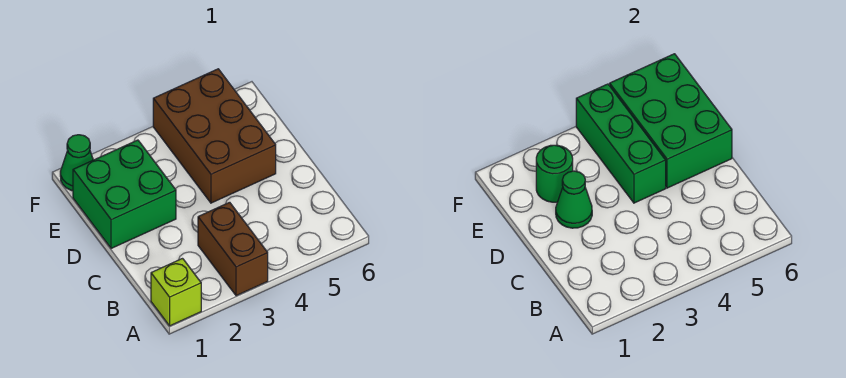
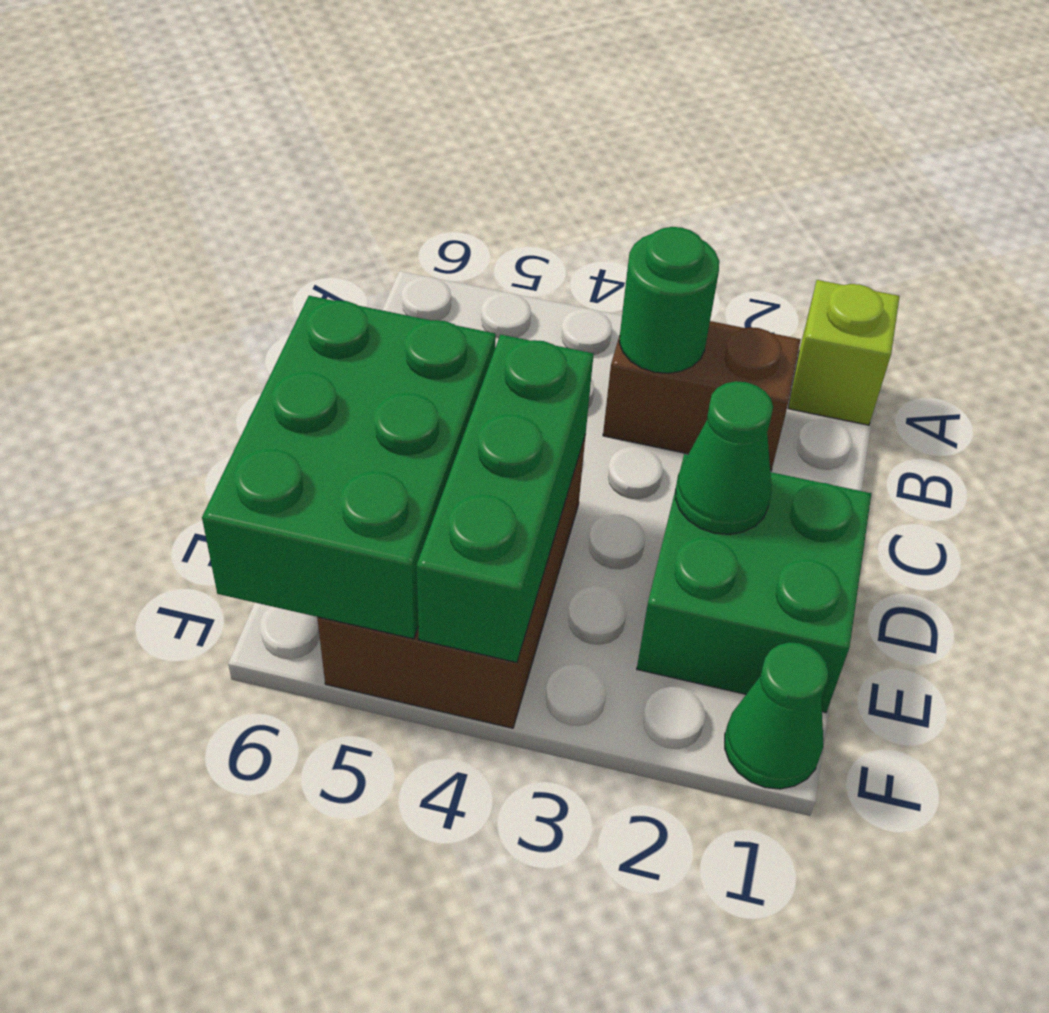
brown brick A3:B3 level 1 -> brown brick B2:B3 level 1
green round brick E2 level 2 -> green round brick B3 level 2

